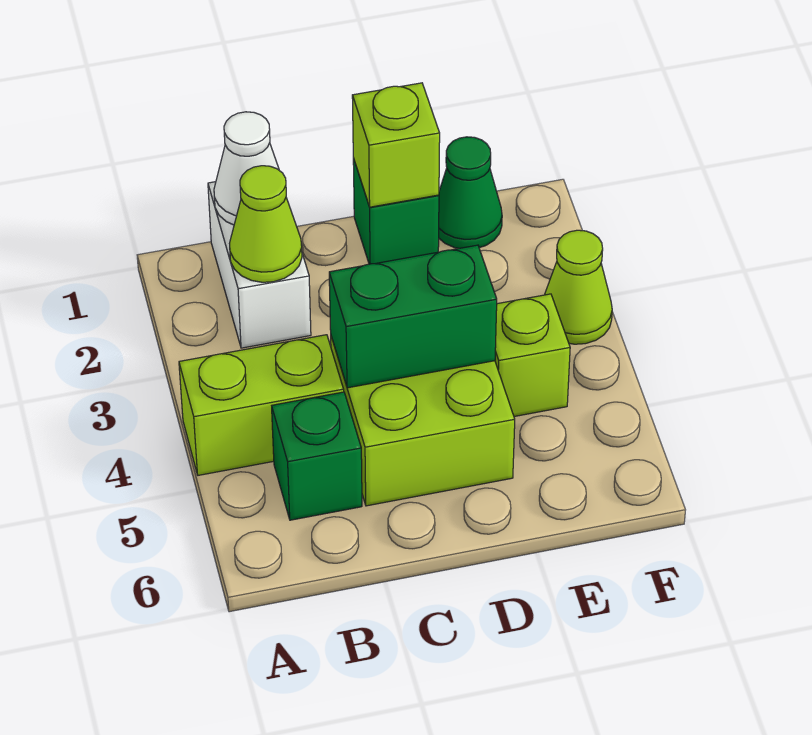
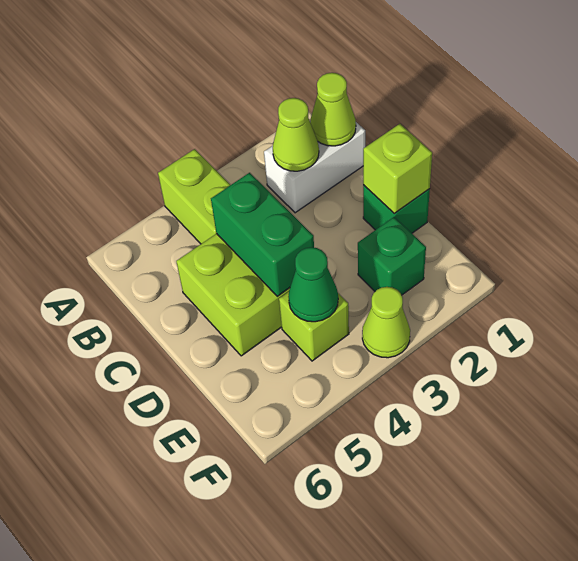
white cone B1 level 2 -> lime cone B1 level 2
green brick B5 level 1 -> green brick E2 level 1
green cone E1 level 1 -> green cone E4 level 2

